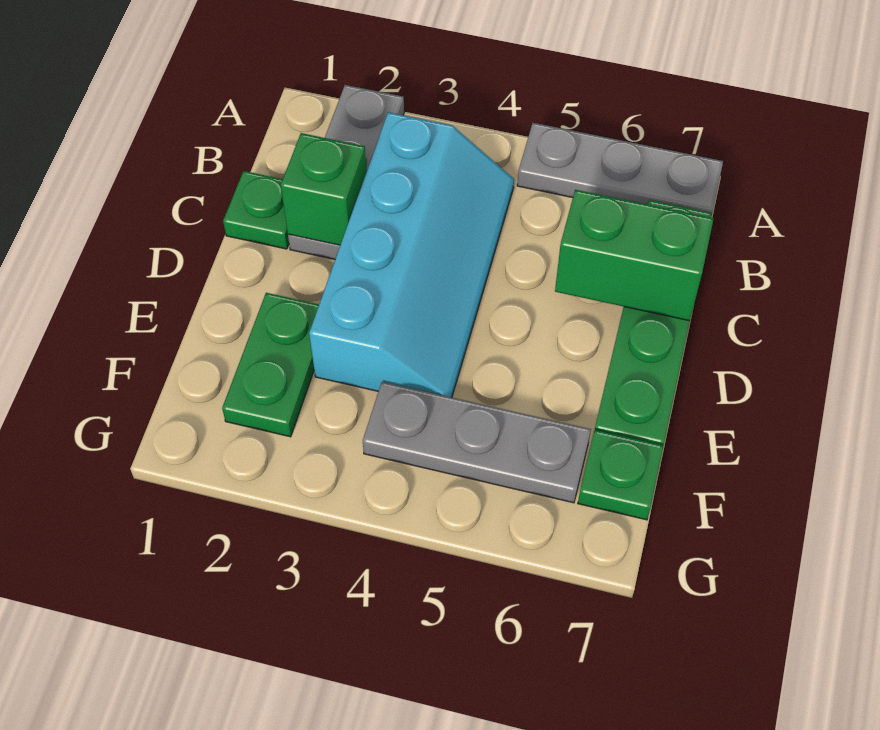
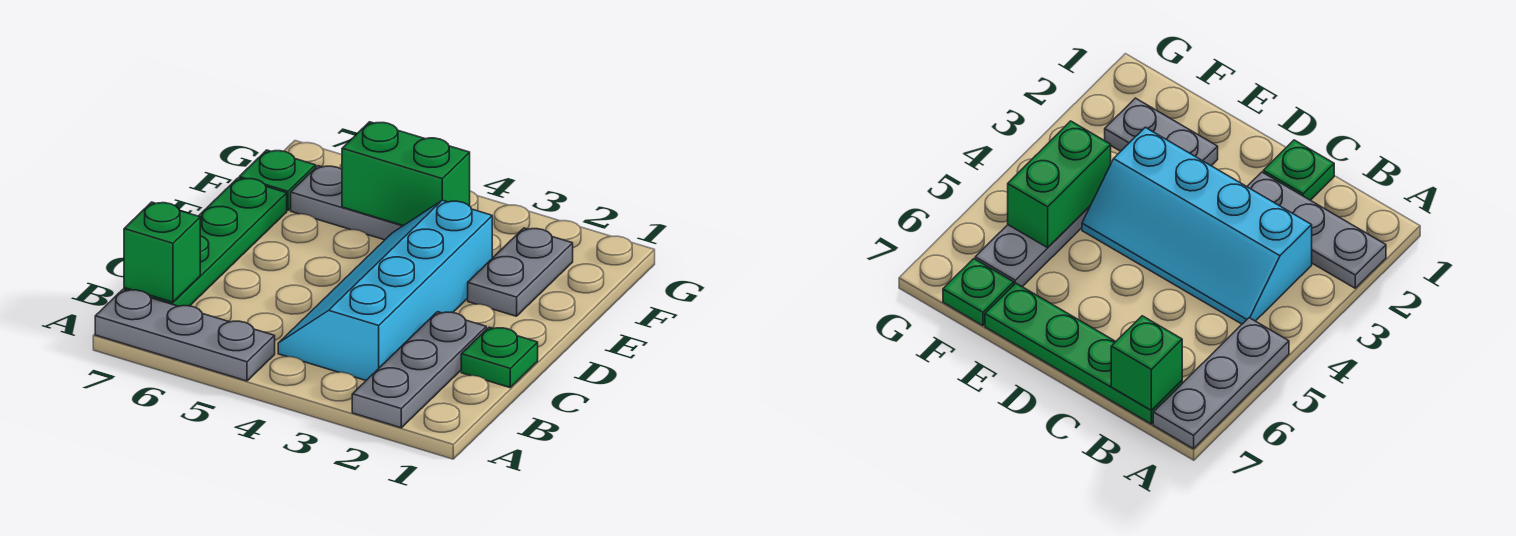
green brick C2 level 2 -> green brick B7 level 2
green brick C6:C7 level 2 -> green brick F4:F5 level 2
green plate E2:F2 level 1 -> grey plate E2:F2 level 1

